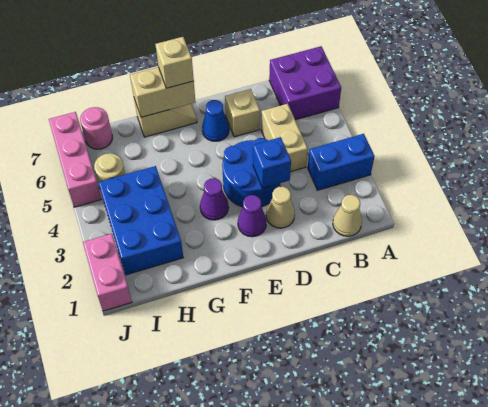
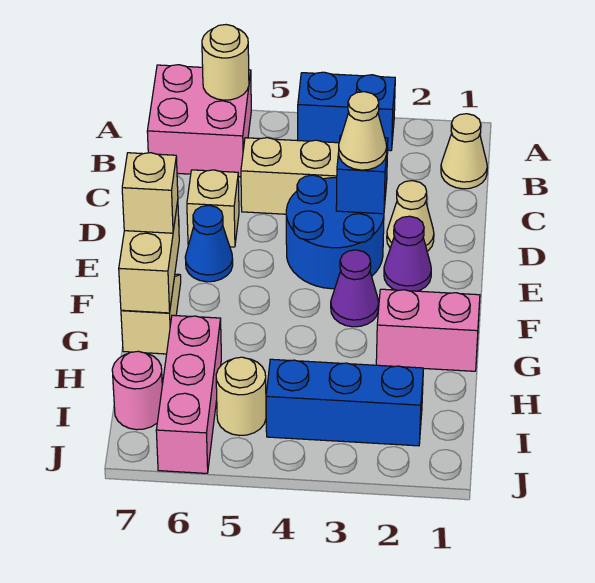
blue brick A3:B3 level 1 -> blue brick A3:A4 level 1
purple brick A6:B7 level 1 -> pink brick A6:B7 level 1
none -> tan round brick A6 level 2
none -> tan cone D3 level 3
blue brick H2:I4 level 1 -> blue brick I2:I4 level 1
pink brick J1:J2 level 1 -> pink brick G1:G2 level 1
pink brick J5:J7 level 1 -> pink brick H6:J6 level 1

